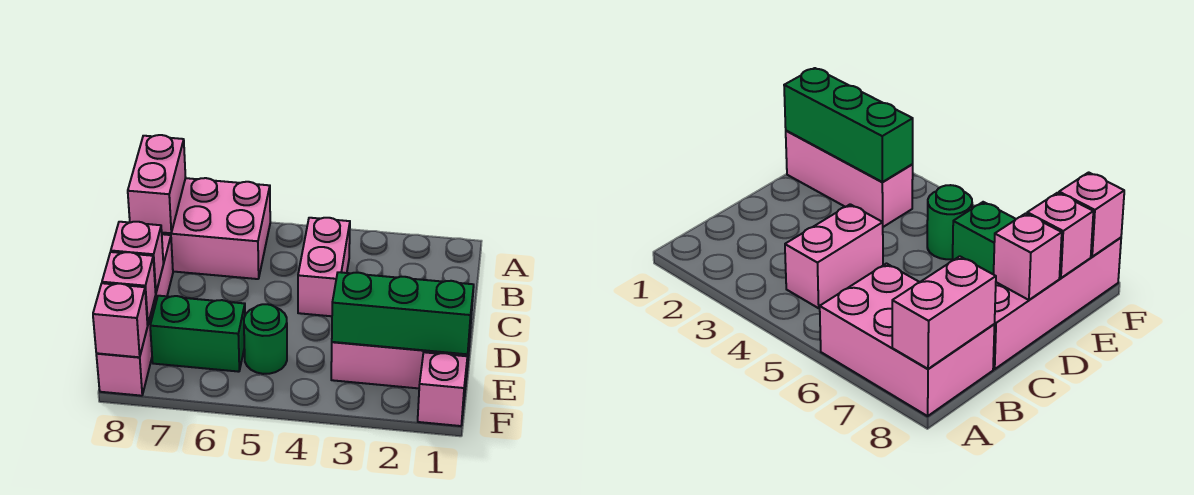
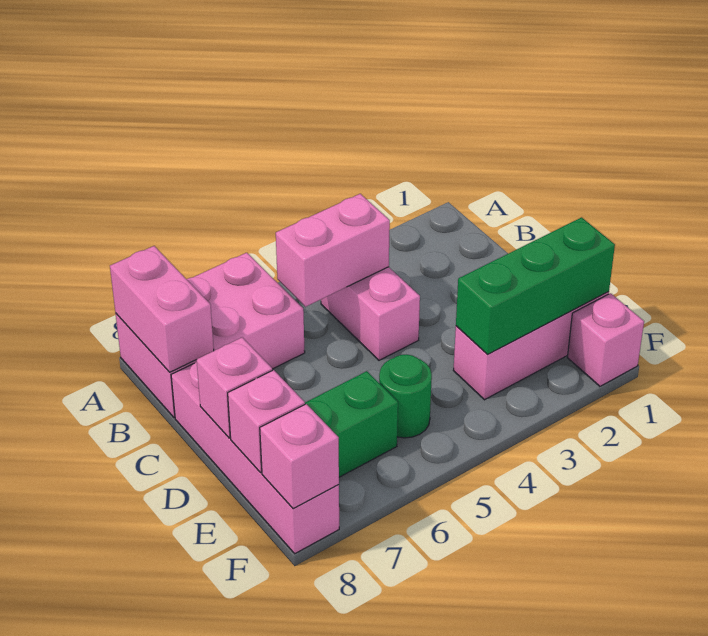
none -> pink brick B4:B5 level 2

